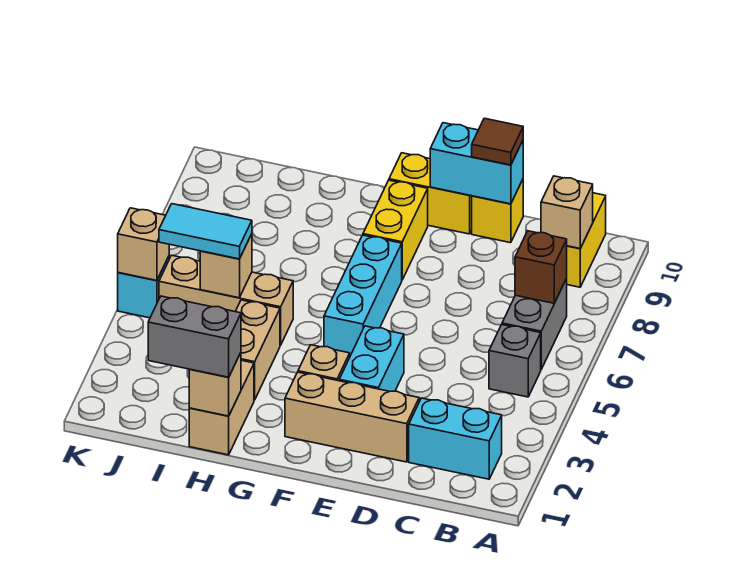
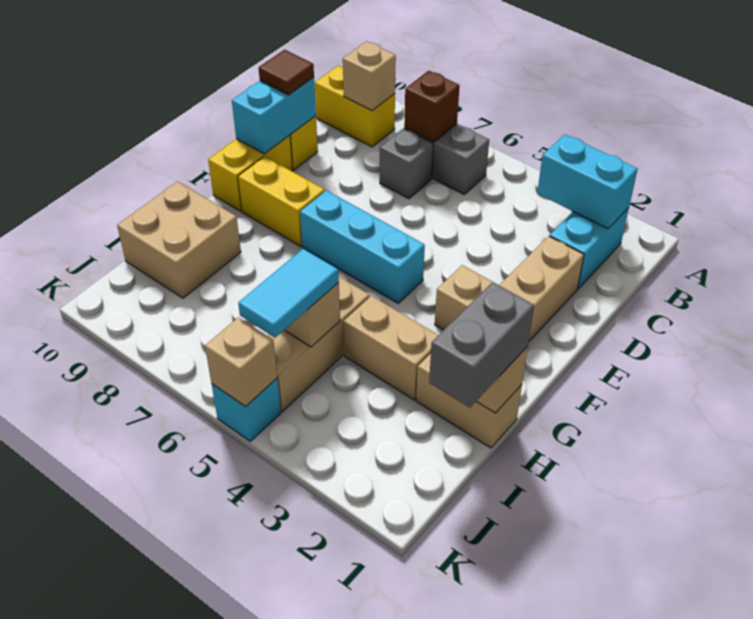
grey brick B5 level 1 -> grey brick C7 level 1
cyan brick E3:E4 level 1 -> cyan brick B2:B3 level 2
none -> tan brick H9:I10 level 1

